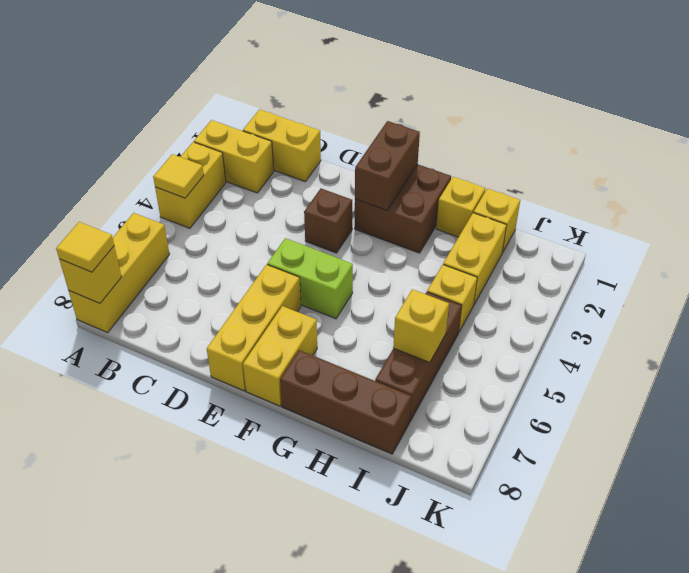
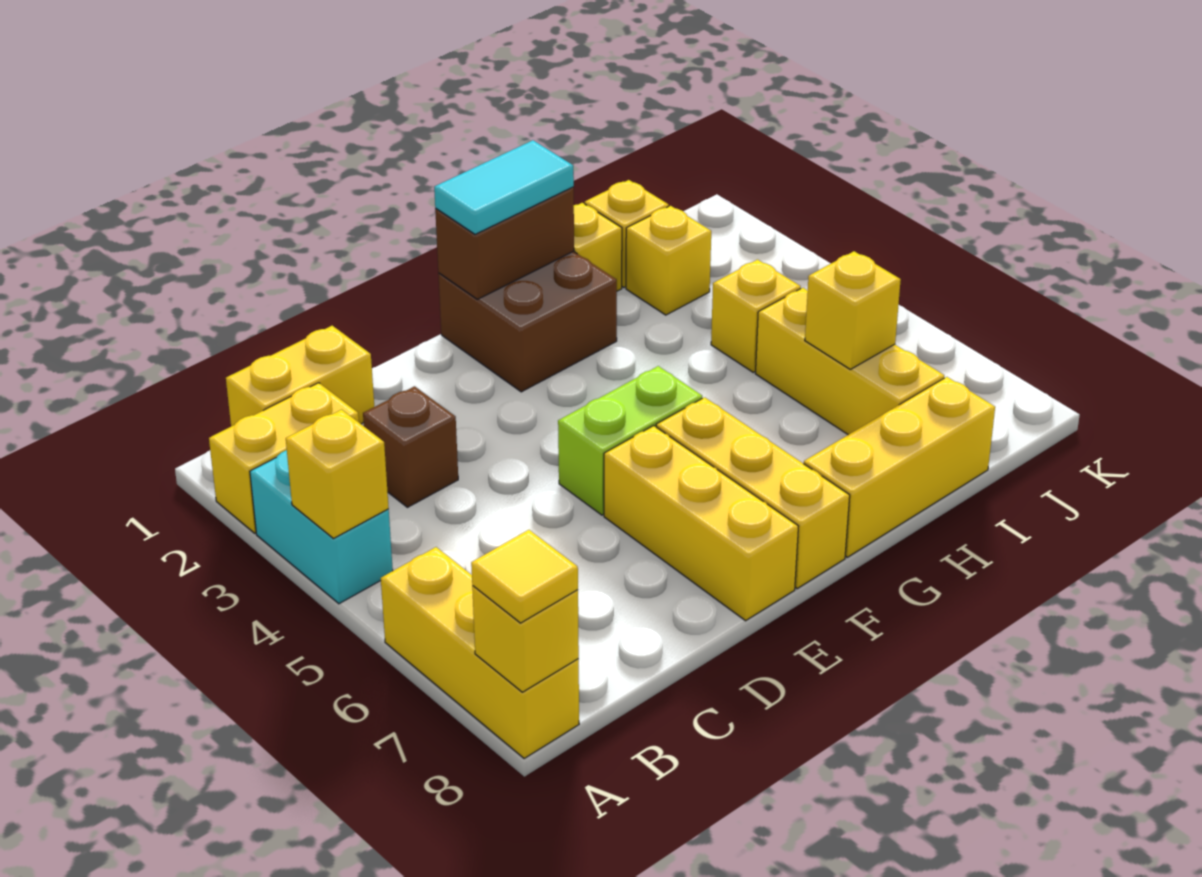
yellow brick A3:A4 level 1 -> cyan brick A3:A4 level 1
yellow tile A4 level 2 -> yellow brick A4 level 2
brown brick E3 level 1 -> brown brick C3 level 1
brown brick F1:F2 level 2 -> brown brick F1:G1 level 2
none -> cyan tile F1:G1 level 3
yellow brick F7:F8 level 1 -> yellow brick F6:F8 level 1
brown brick G8:I8 level 1 -> yellow brick G8:I8 level 1
yellow brick I2:I3 level 1 -> yellow brick I2 level 1
brown brick I5:I7 level 1 -> yellow brick I5:I7 level 1

